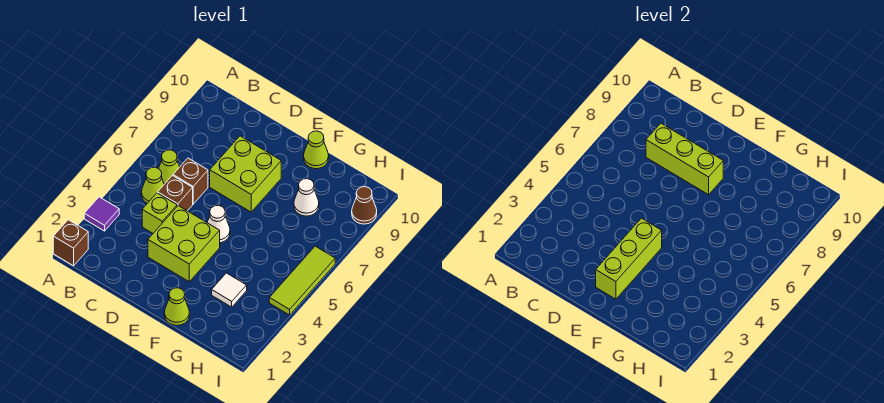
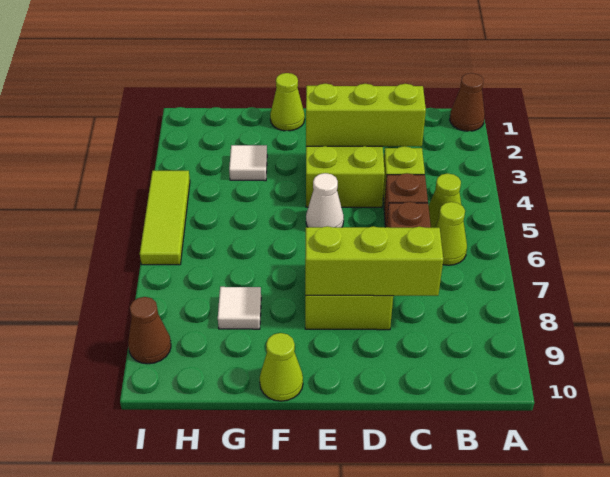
brown brick A1 level 1 -> brown cone A1 level 1
purple tile A3 level 1 -> none
lime brick E2:E4 level 2 -> lime brick C3:E3 level 2
white cone G8 level 1 -> white tile G8 level 1

